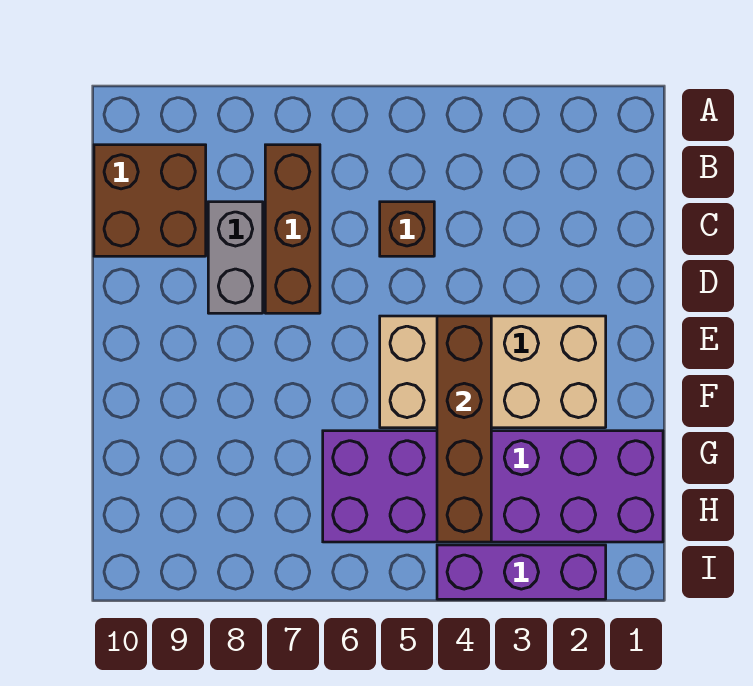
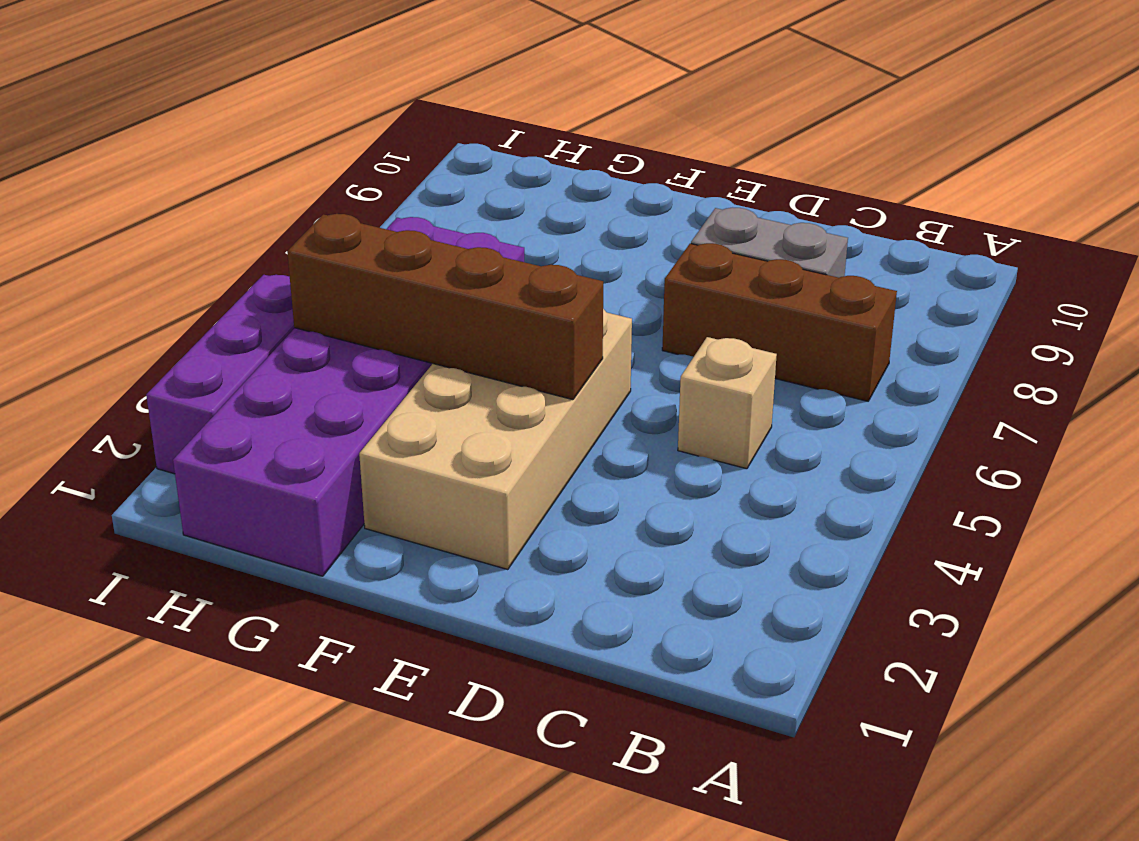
brown brick B9:C10 level 1 -> none
brown brick C5 level 1 -> tan brick C5 level 1

